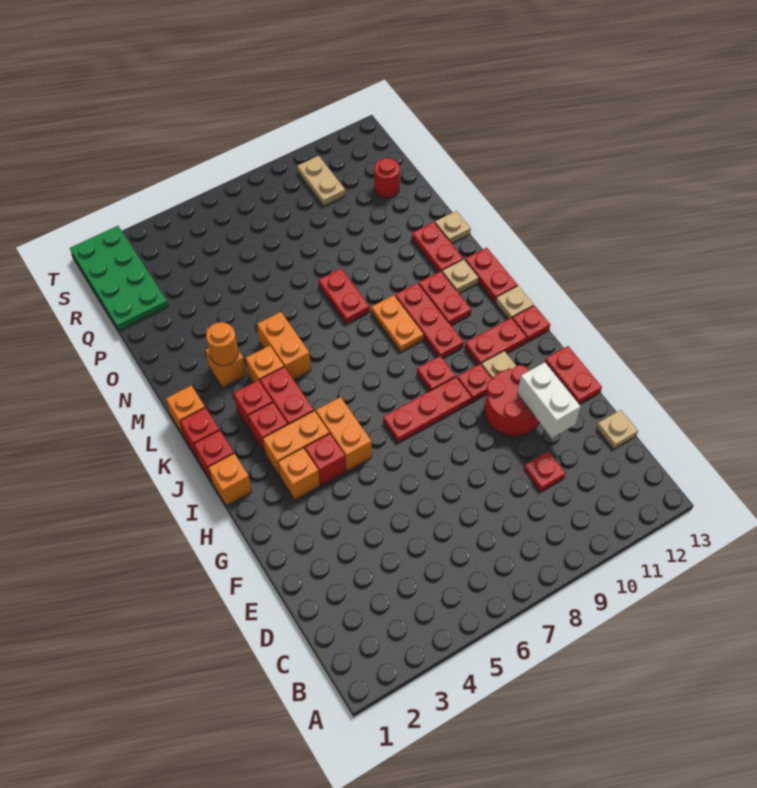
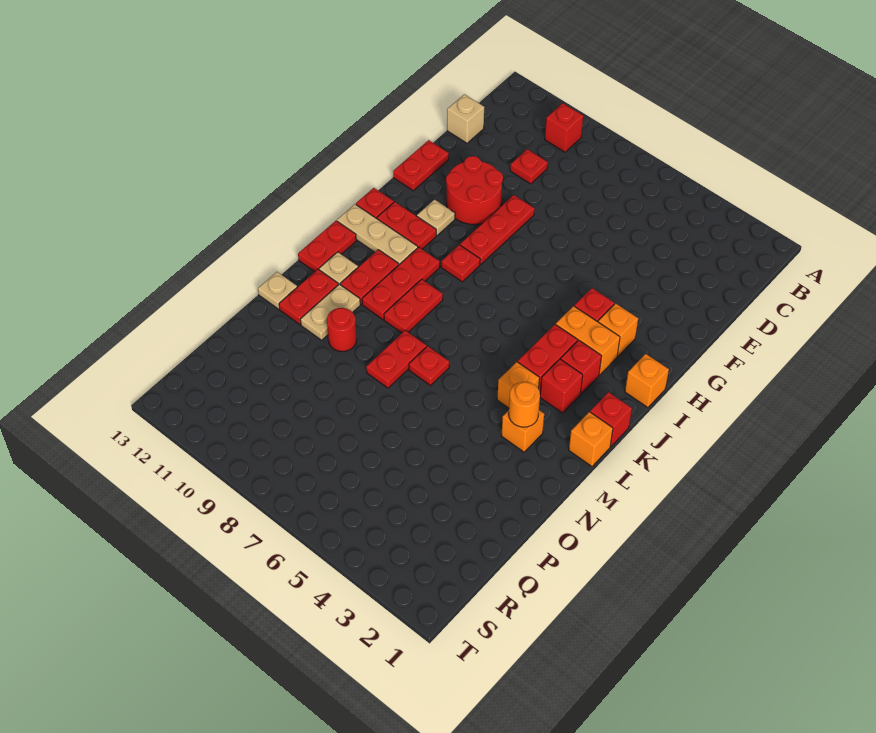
tan plate D13 level 1 -> tan brick D13 level 1
white brick E11:F11 level 2 -> none
orange brick H5:I5 level 1 -> none
red plate H7:H9 level 1 -> red plate F9:H9 level 1
red plate H10 level 1 -> red plate M7 level 1
red brick J1 level 1 -> red brick B10 level 1
tan plate J13 level 1 -> tan plate J11:J13 level 1
orange plate K9:L9 level 1 -> red plate K9:L9 level 1
orange brick L5:M5 level 1 -> none
green plate Q1:T2 level 1 -> none
red round brick Q12 level 1 -> red round brick N10 level 1
tan plate R10:S10 level 1 -> tan plate M11:N11 level 1

